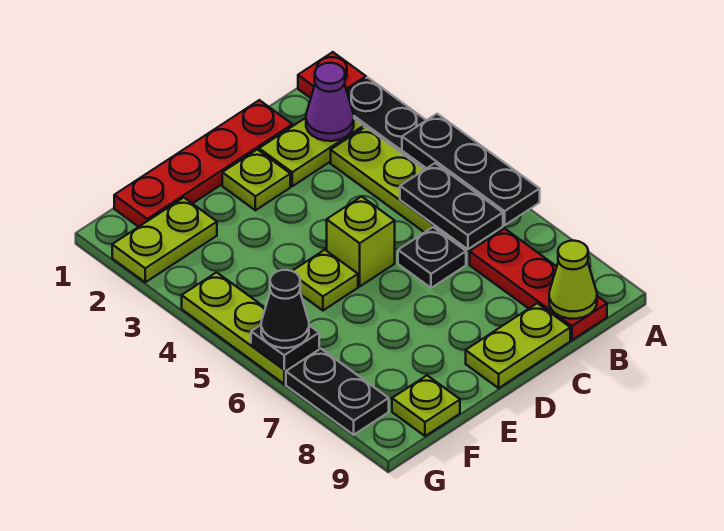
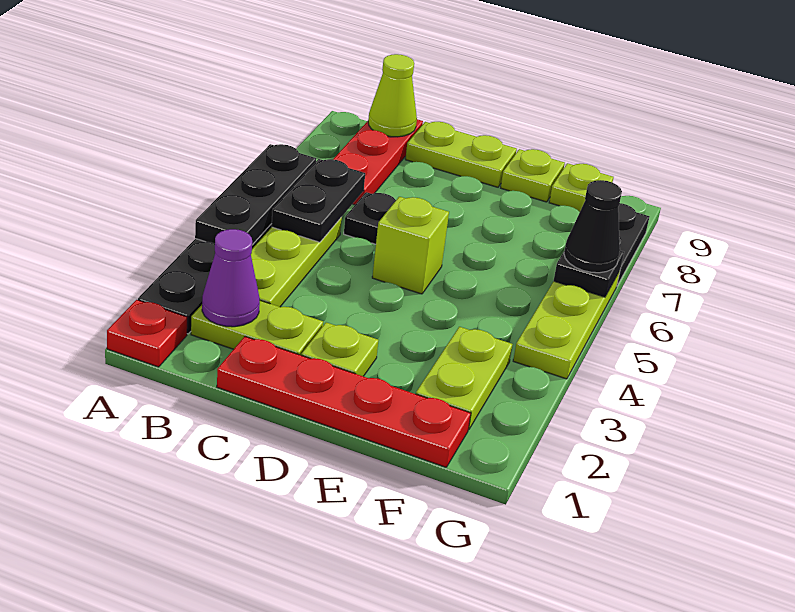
lime plate E5 level 1 -> lime plate E9 level 1
lime plate F2:G2 level 1 -> lime plate F2:F3 level 1

